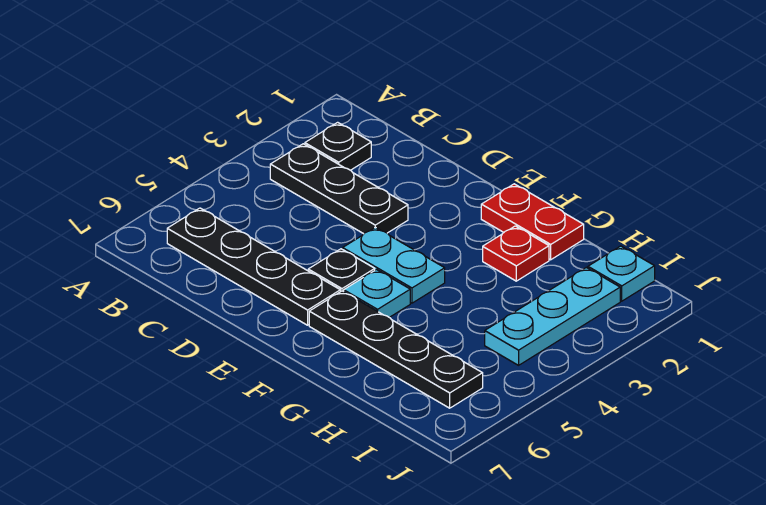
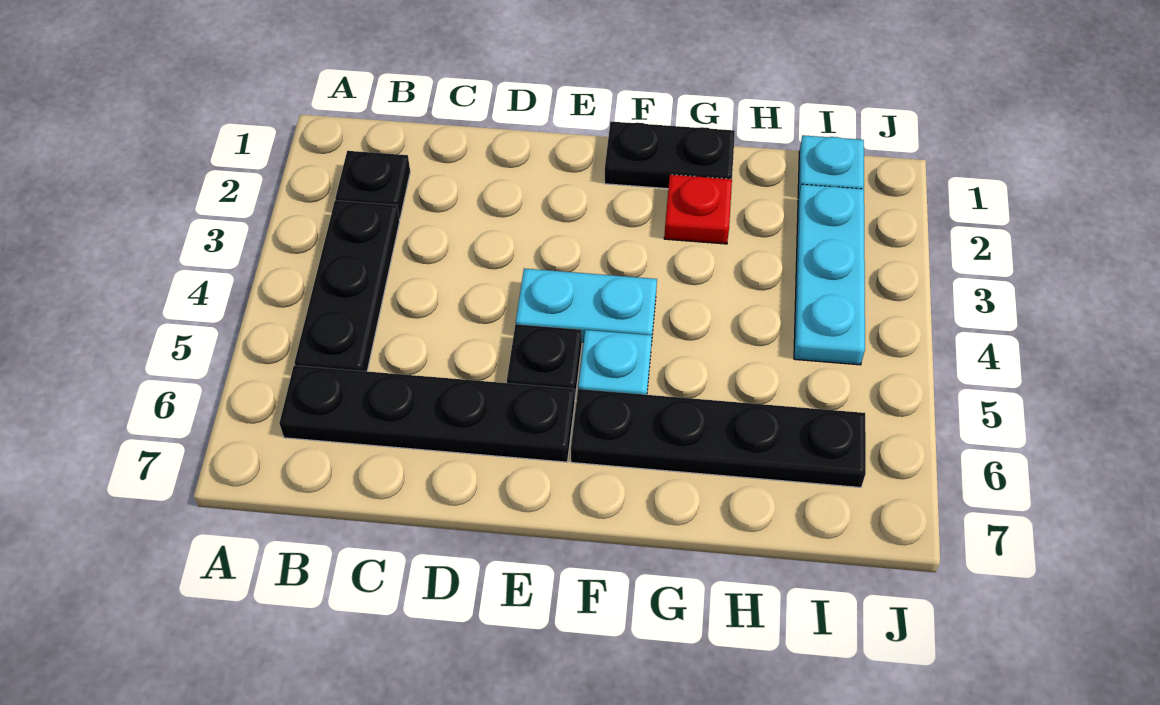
black plate B3:D3 level 1 -> black plate B3:B5 level 1
red plate F1:G1 level 1 -> black plate F1:G1 level 1

